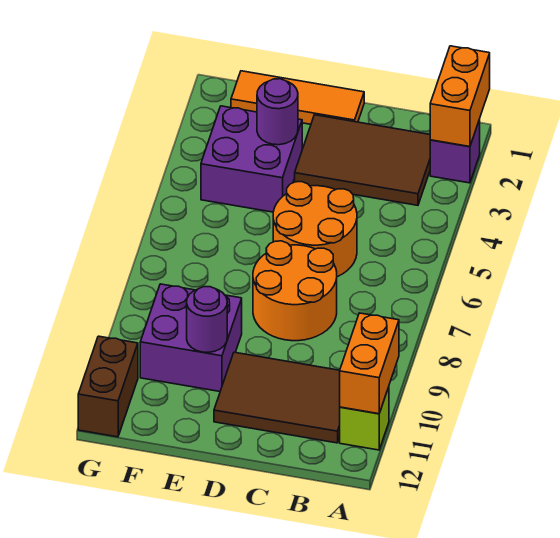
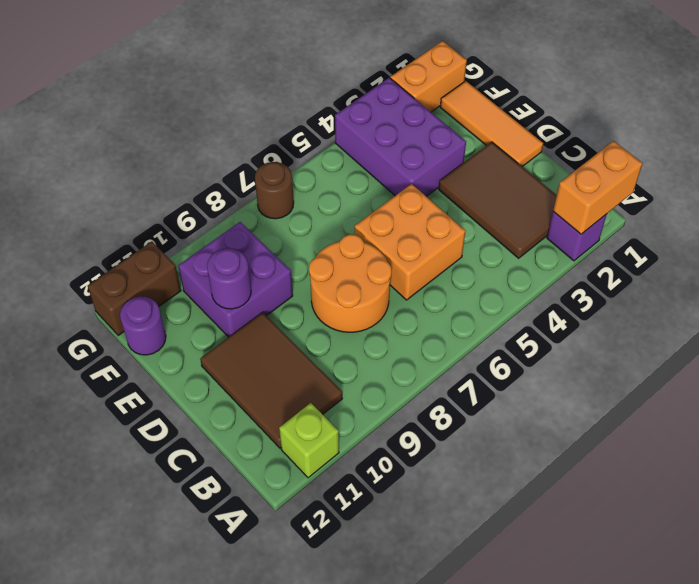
orange brick A10:A11 level 2 -> orange brick G1:G2 level 1
orange round brick C5:D6 level 1 -> orange brick C5:D6 level 1
purple brick E3:F4 level 1 -> purple brick E3:G4 level 1
purple round brick E3 level 2 -> purple round brick F12 level 1
none -> brown round brick G7 level 1

